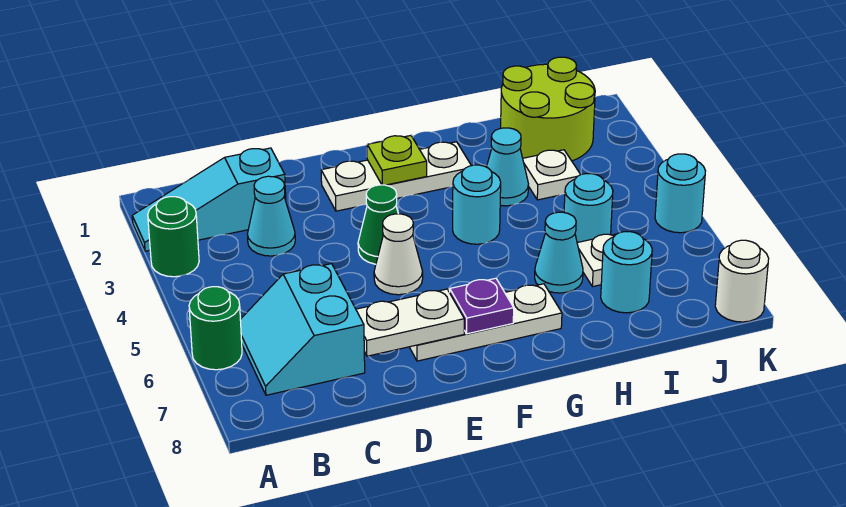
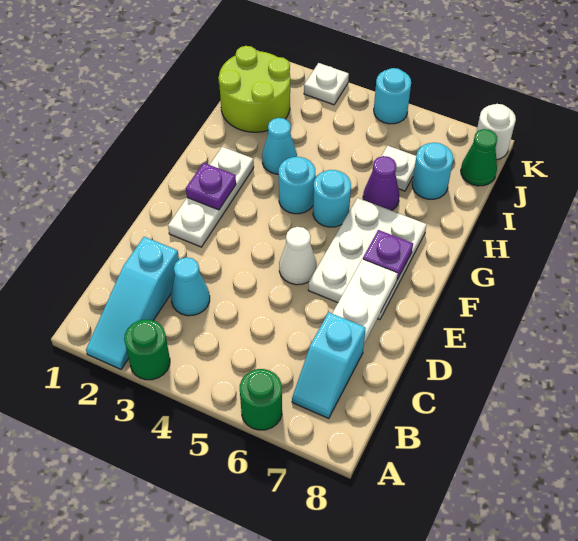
cyan slope B6:C7 level 1 top C -> cyan slope B7:C7 level 1 top C
green cone E4 level 1 -> green cone J8 level 1
white plate E7:G7 level 1 -> white plate E6:G7 level 1
lime plate F2 level 2 -> purple plate F2 level 2
cyan cone H6 level 1 -> purple cone H6 level 1
white plate I3 level 1 -> white plate K3 level 1
cyan round brick I5 level 1 -> cyan round brick G5 level 1

